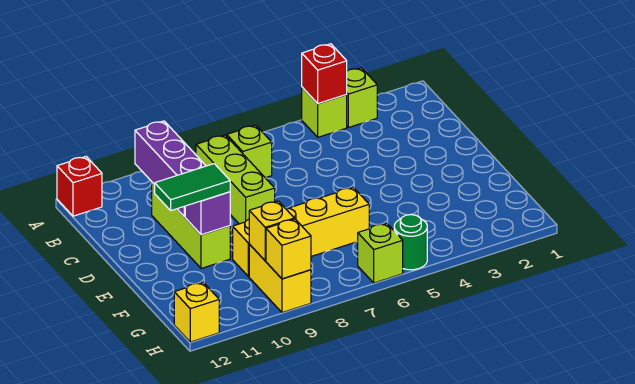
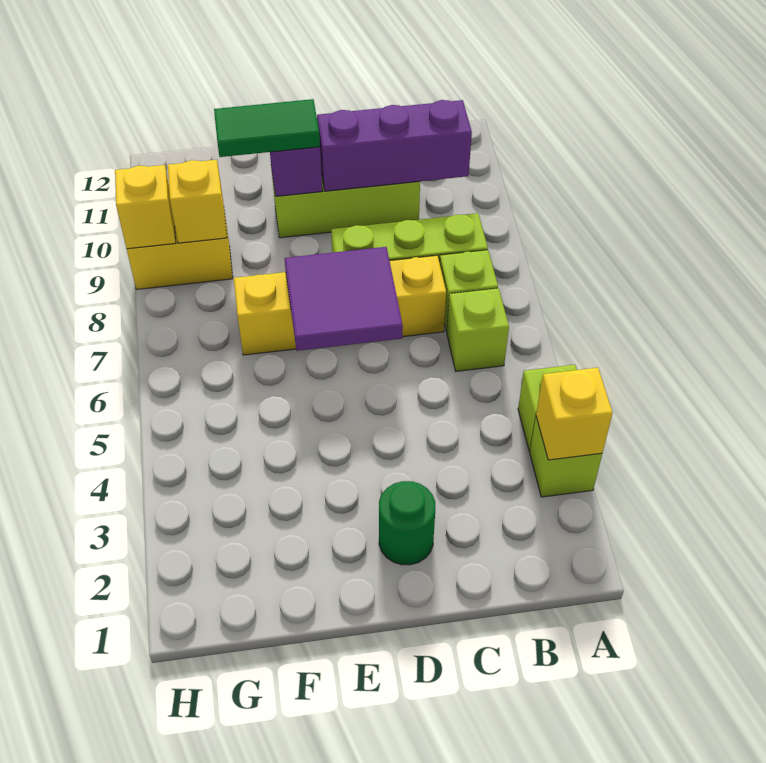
red brick A4 level 2 -> none
red brick A12 level 1 -> none
none -> purple tile D6:E7 level 2
green tile E10:E11 level 3 -> green tile E10:F10 level 3
yellow brick F6:F9 level 1 -> yellow brick C7:F7 level 1
green round brick H5 level 1 -> green round brick D2 level 1
lime brick H6 level 1 -> lime brick B6 level 1
yellow brick H12 level 1 -> yellow brick A3 level 2

